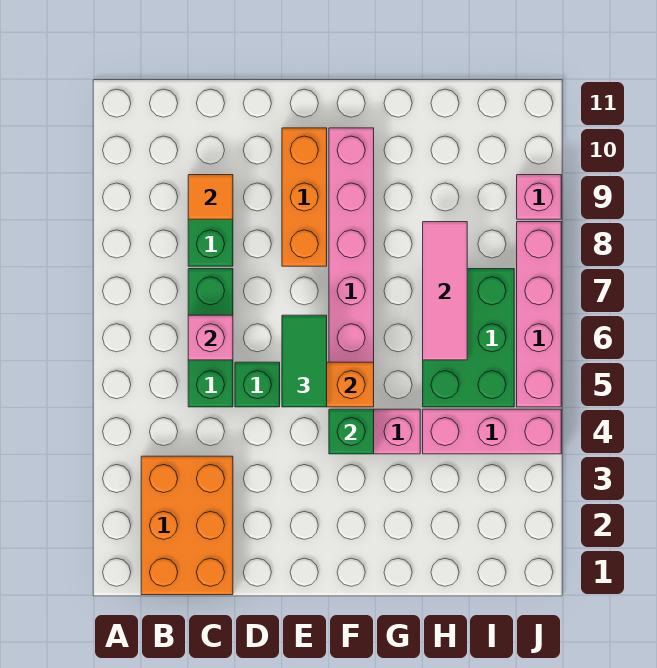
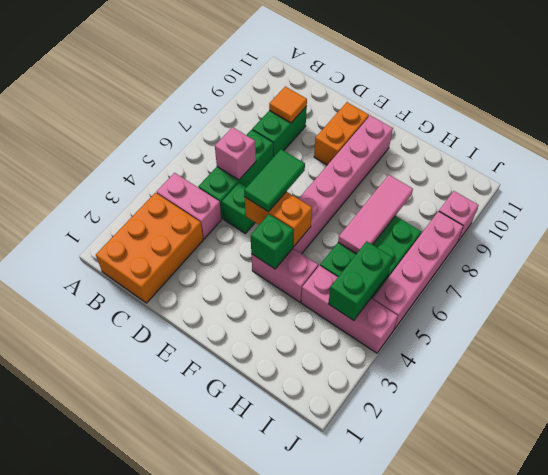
none -> pink brick B4:C4 level 1
orange brick E8:E10 level 1 -> orange brick E9:E10 level 1
none -> green brick I4:I5 level 2

